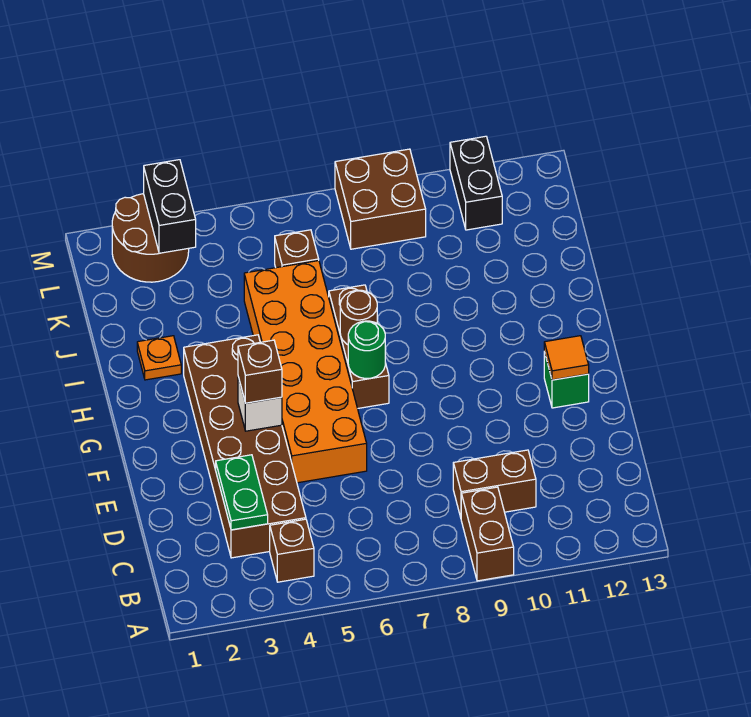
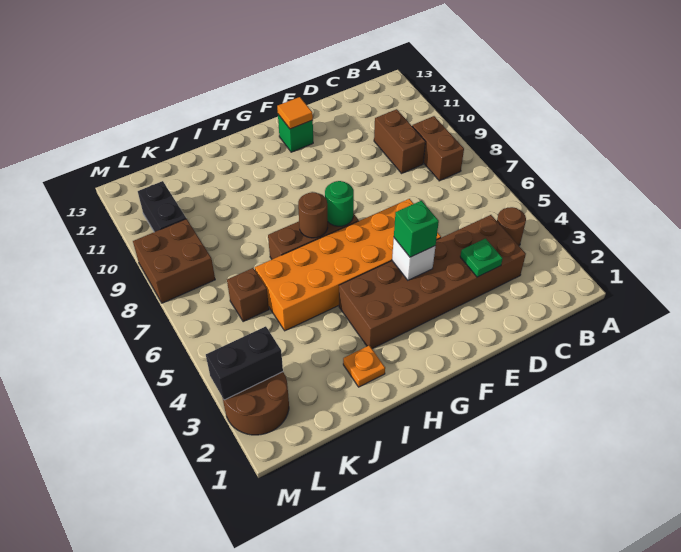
brown brick A9:B9 level 1 -> brown brick B8:B9 level 1
brown brick B4 level 1 -> brown round brick B4 level 1
green plate C3:D3 level 2 -> green plate D3 level 2
brown brick F4 level 3 -> green brick F4 level 3
black brick L11:M11 level 1 -> black brick L10:L11 level 1

